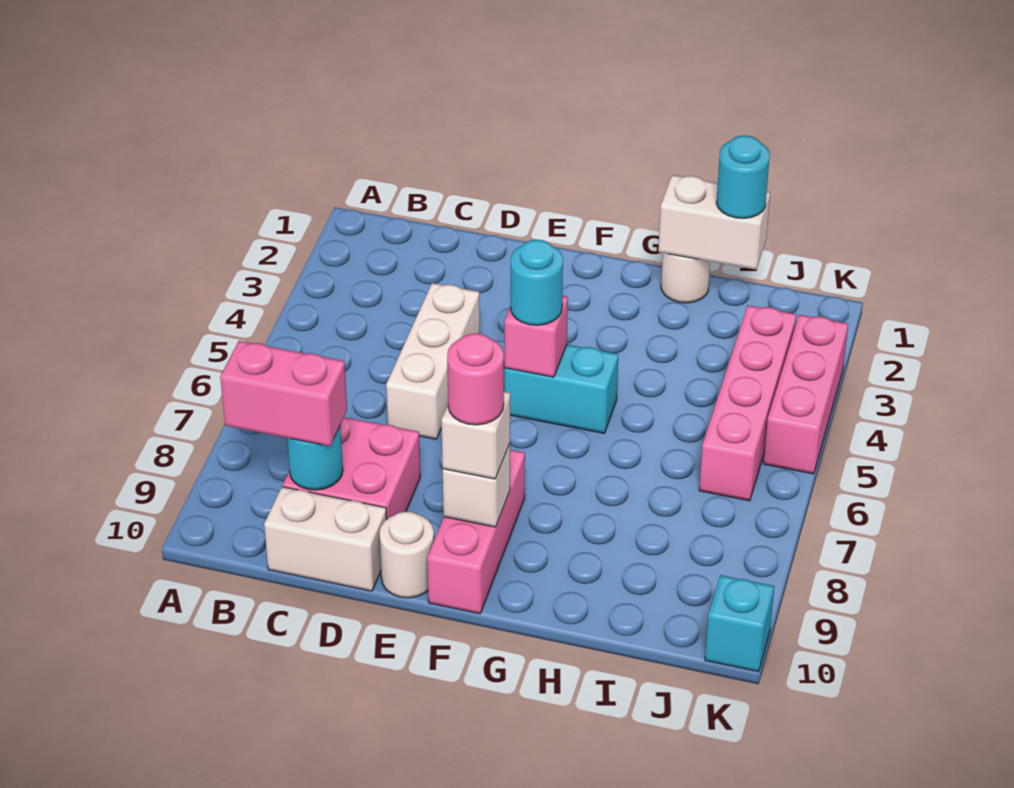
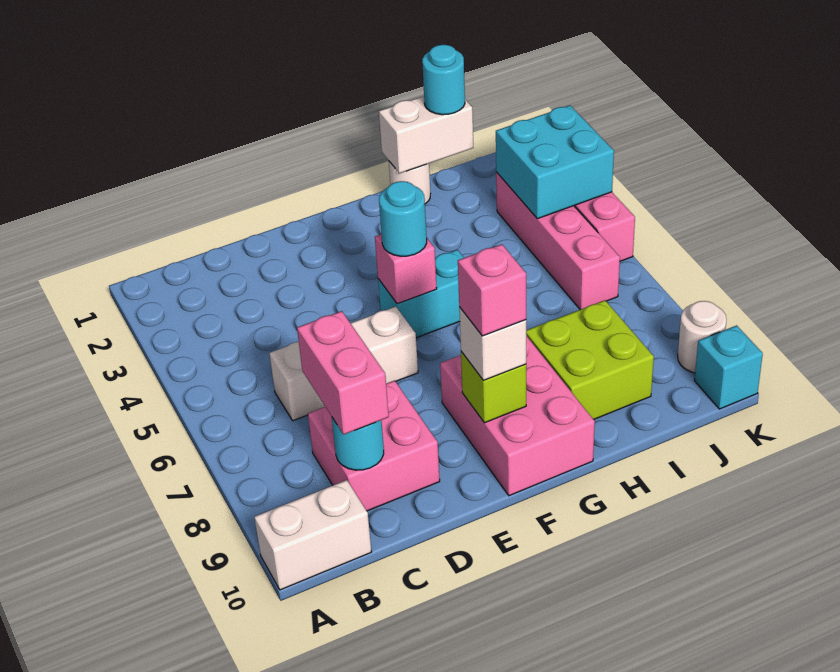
pink brick B9:C9 level 3 -> pink brick C8:C9 level 3
white brick C10:D10 level 1 -> white brick A10:B10 level 1
white brick D4:D6 level 1 -> white brick C6:E6 level 1
white round brick E10 level 1 -> white round brick K9 level 1
pink brick F8:F10 level 1 -> pink brick F8:G10 level 1
white brick F9 level 2 -> lime brick F9 level 2
pink round brick F9 level 4 -> pink brick F9 level 4
none -> lime brick H8:I9 level 1
none -> cyan brick J3:K4 level 2

